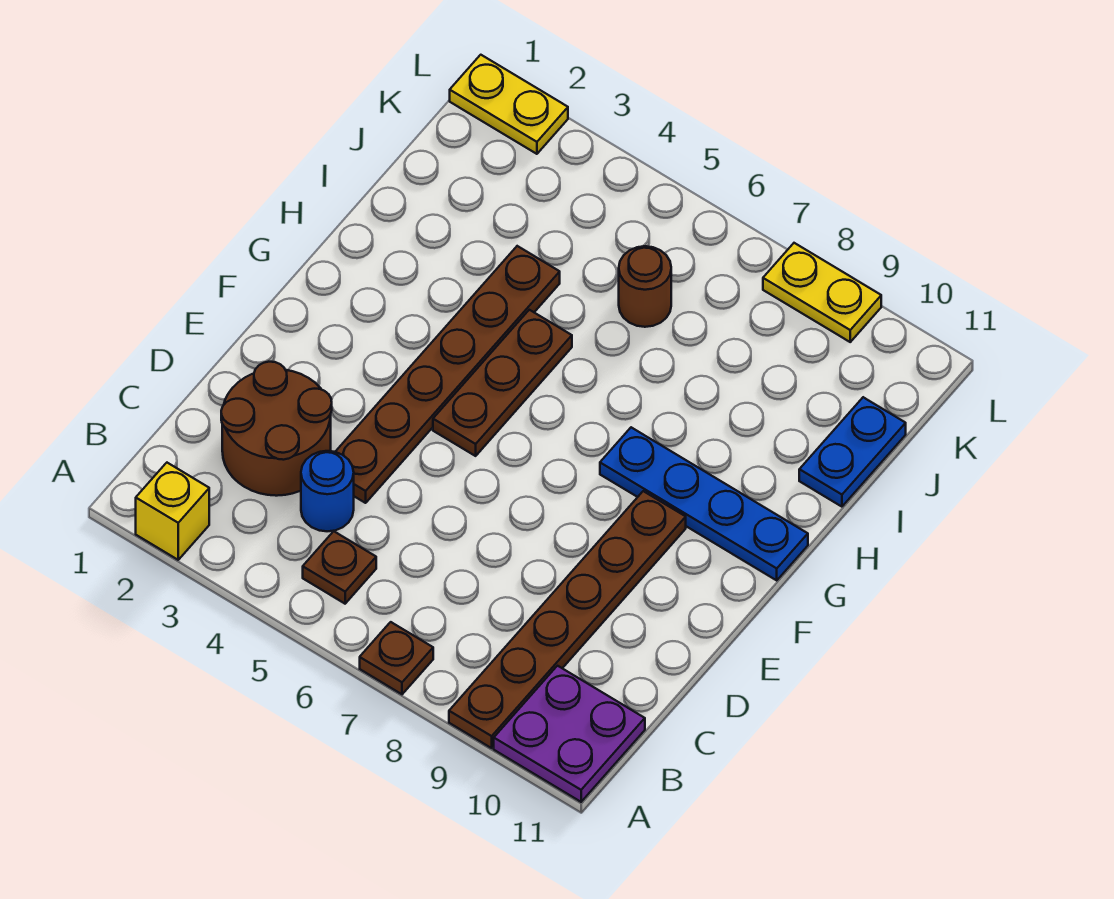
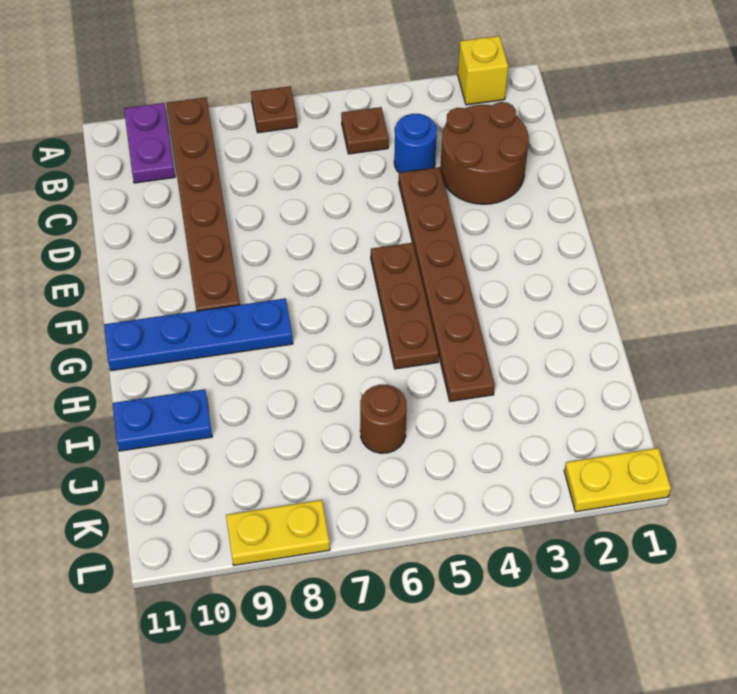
purple plate A10:B11 level 1 -> purple plate A10:B10 level 1
blue plate I11:J11 level 1 -> blue plate I10:I11 level 1

